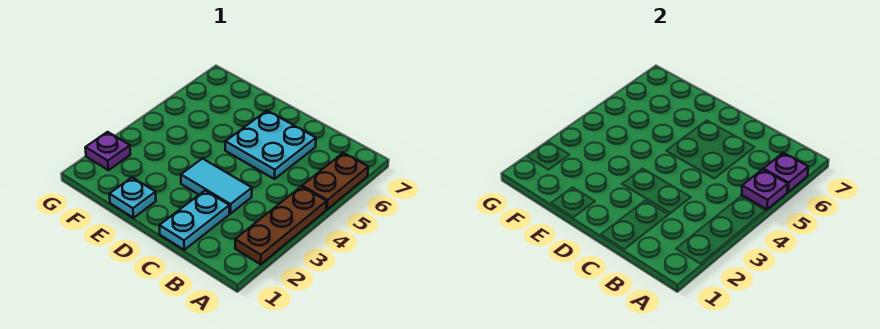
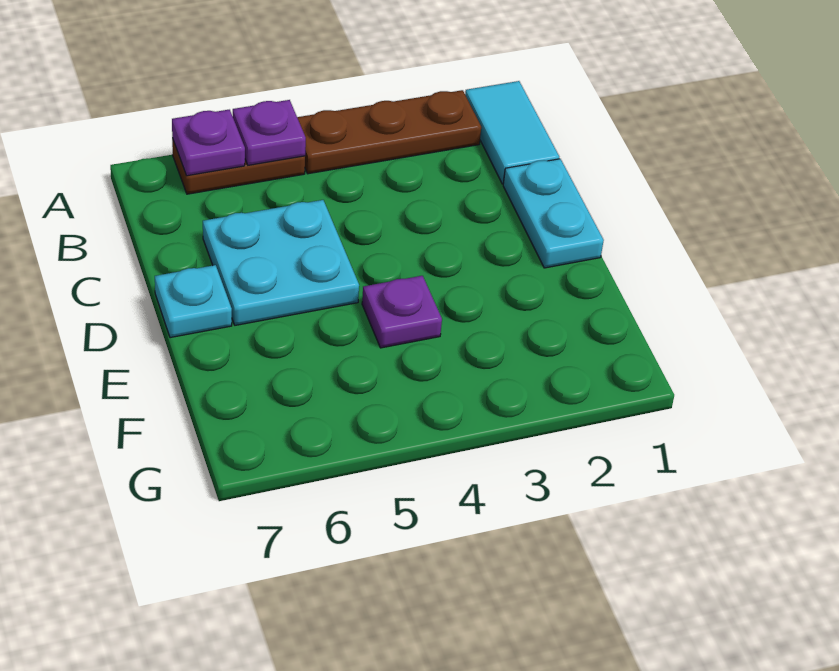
cyan plate C1:C2 level 1 -> cyan plate C1:D1 level 1
cyan tile C3:D3 level 1 -> cyan tile A1:B1 level 1
cyan plate E1 level 1 -> cyan plate D7 level 1
purple plate G2 level 1 -> purple plate E4 level 1

